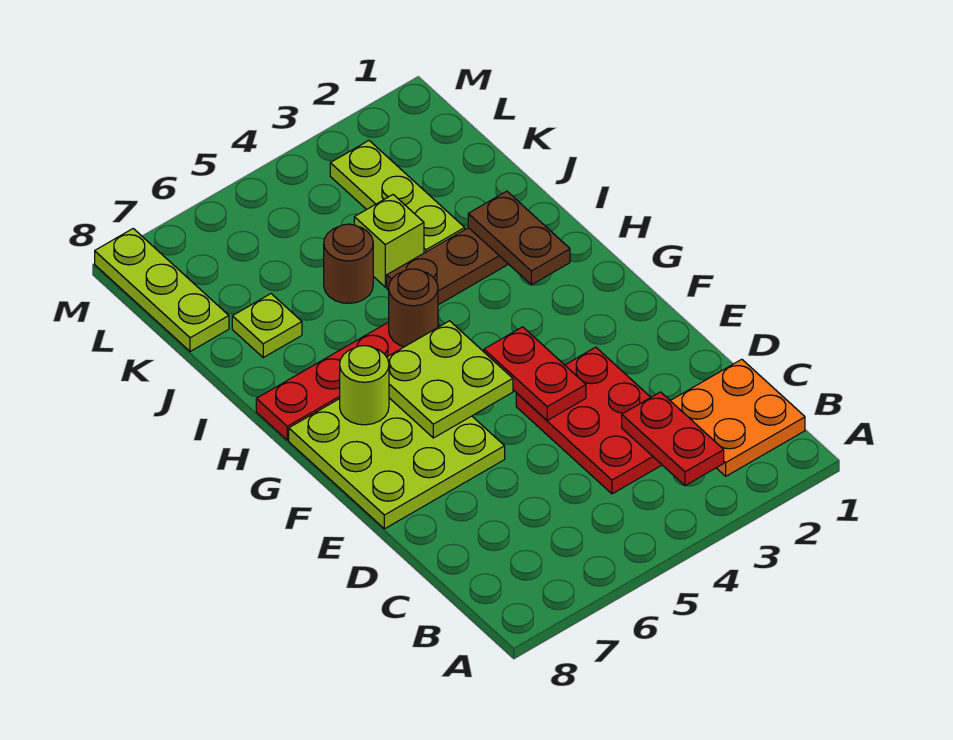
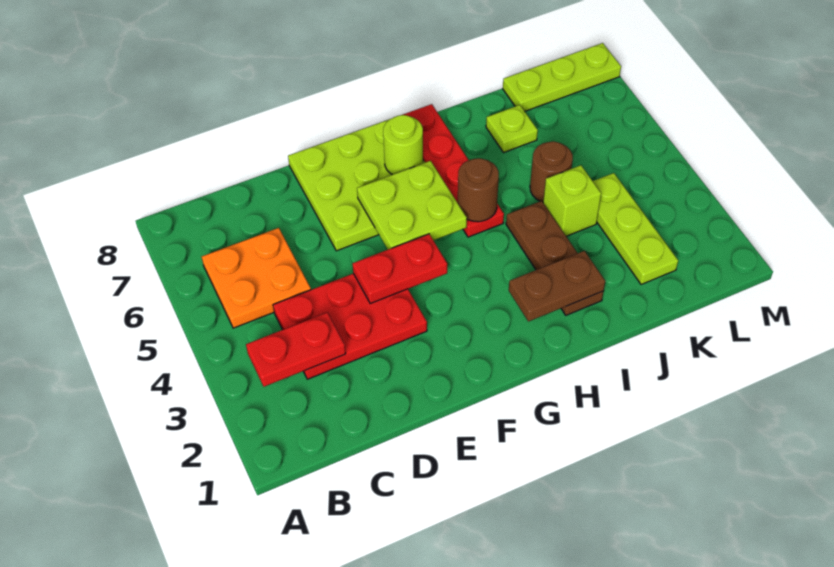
orange plate B1:C2 level 1 -> orange plate B5:C6 level 1
lime plate J3:L3 level 1 -> lime plate K2:K4 level 1

